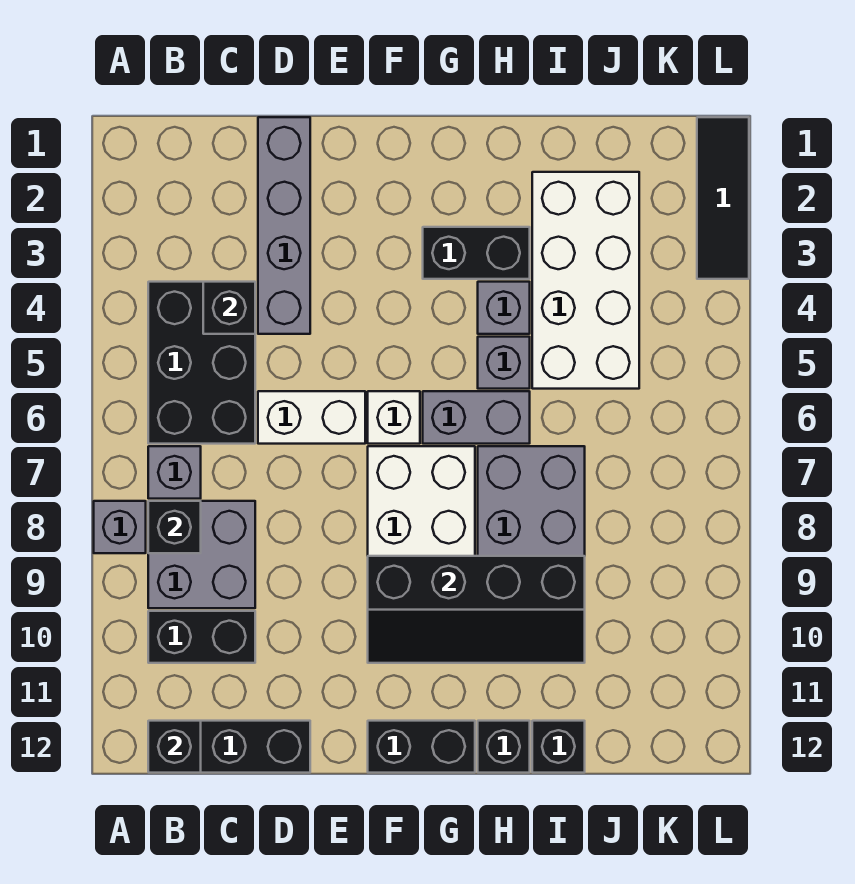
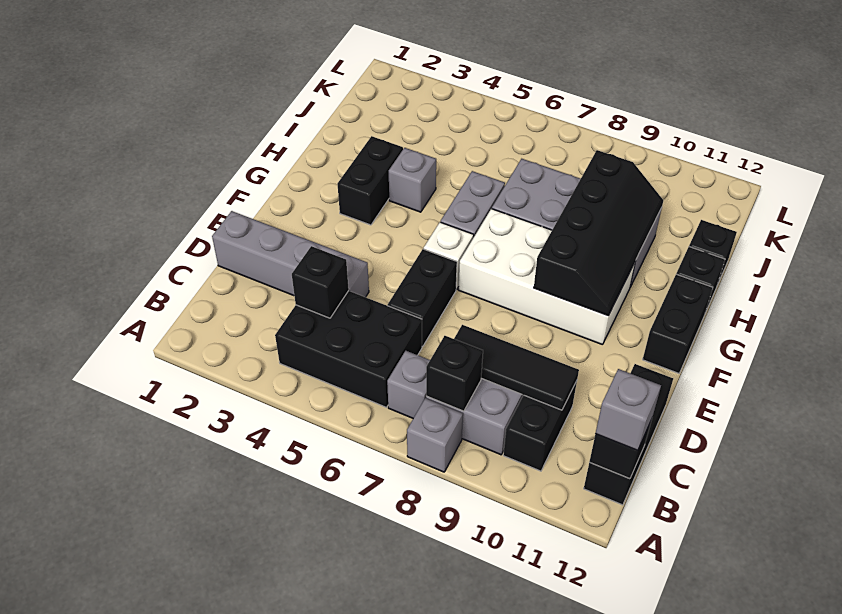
white brick D6:E6 level 1 -> black brick D6:E6 level 1
grey brick H5 level 1 -> grey brick B12 level 3
white brick I2:J5 level 1 -> none
black tile L1:L3 level 1 -> black tile C8:C10 level 2

